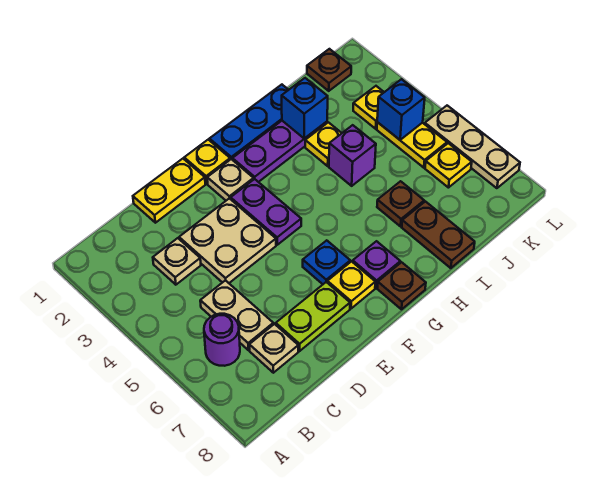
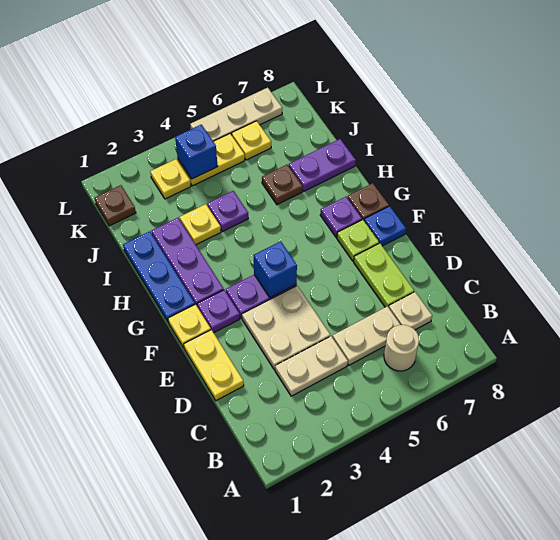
purple round brick B6 level 1 -> tan round brick B6 level 1
tan plate C3 level 1 -> tan plate C3:C4 level 1
tan plate F2 level 1 -> purple plate F2 level 1
blue plate F6 level 1 -> blue plate F8 level 1
yellow plate F7 level 1 -> lime plate F7 level 1
blue brick I2 level 2 -> blue brick F4 level 2
purple brick I4 level 1 -> purple plate I4 level 1
brown plate I7:I8 level 1 -> purple plate I7:I8 level 1

